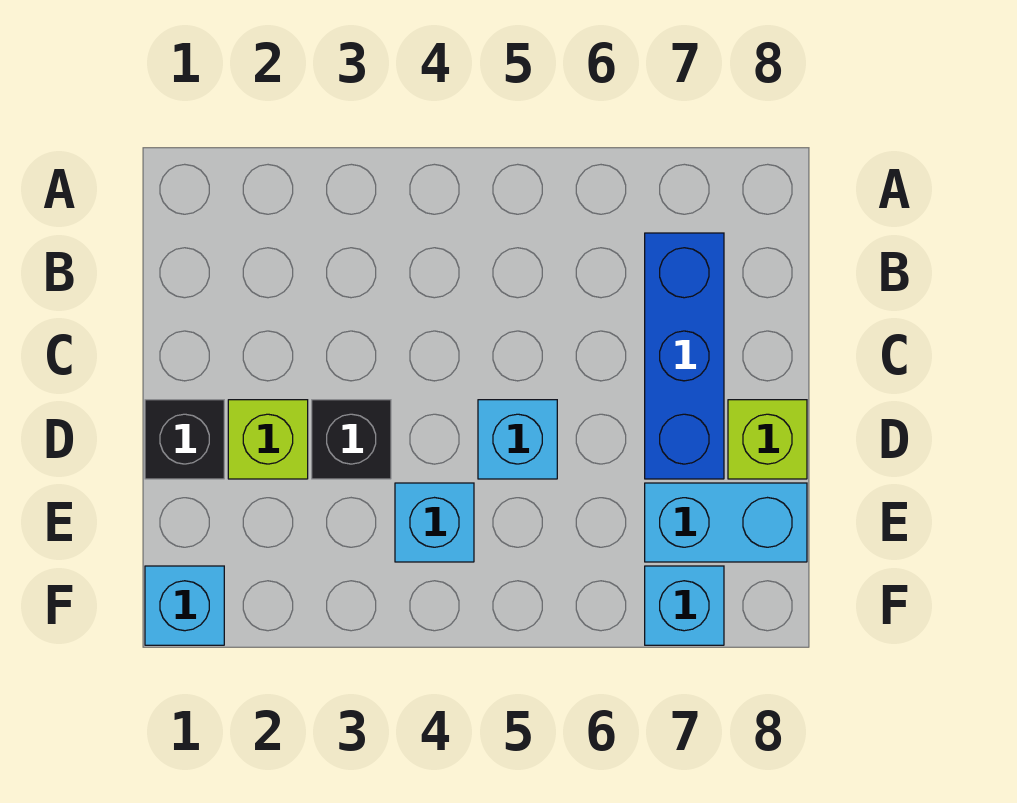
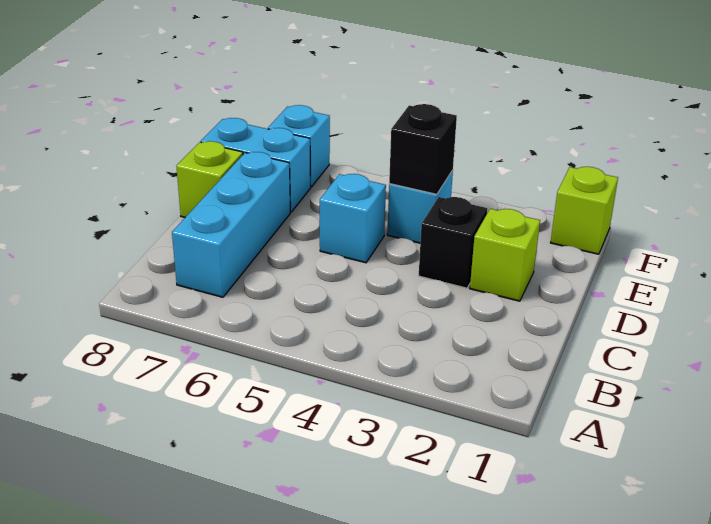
blue brick B7:D7 level 1 -> cyan brick B7:D7 level 1
black brick D1 level 1 -> black brick E4 level 2
cyan brick F1 level 1 -> lime brick F1 level 1

